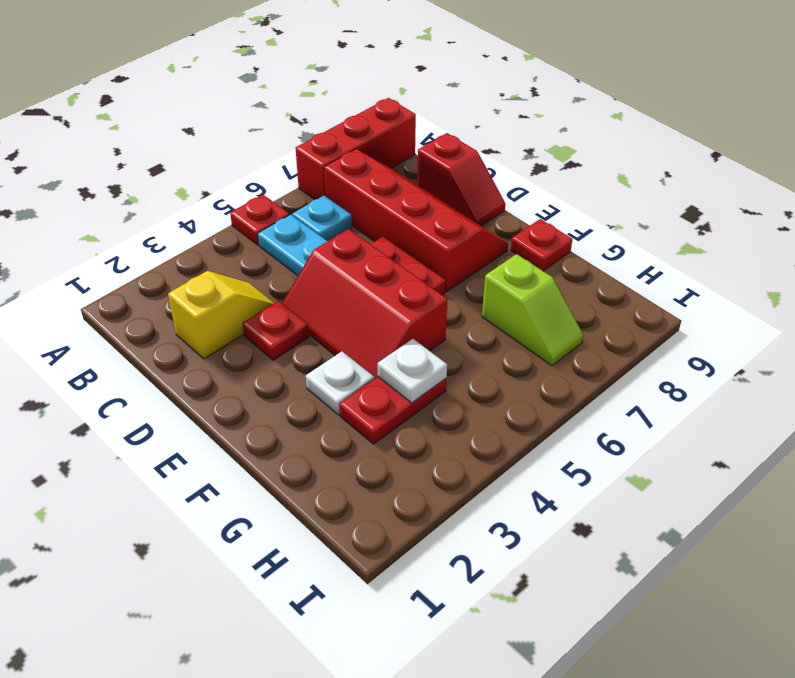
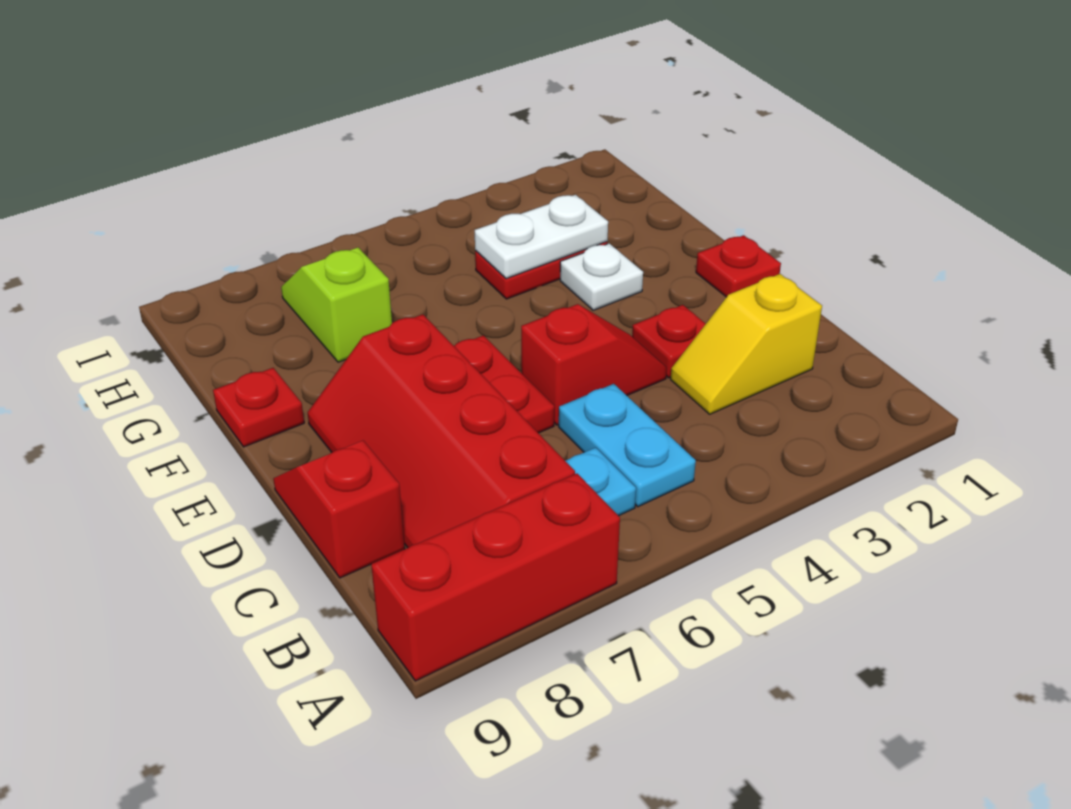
red plate A5 level 1 -> red plate E1 level 1
red slope D4:F5 level 1 top 5 -> red slope D4:D5 level 1 top 5
white plate G4 level 2 -> white plate G3:G4 level 2

